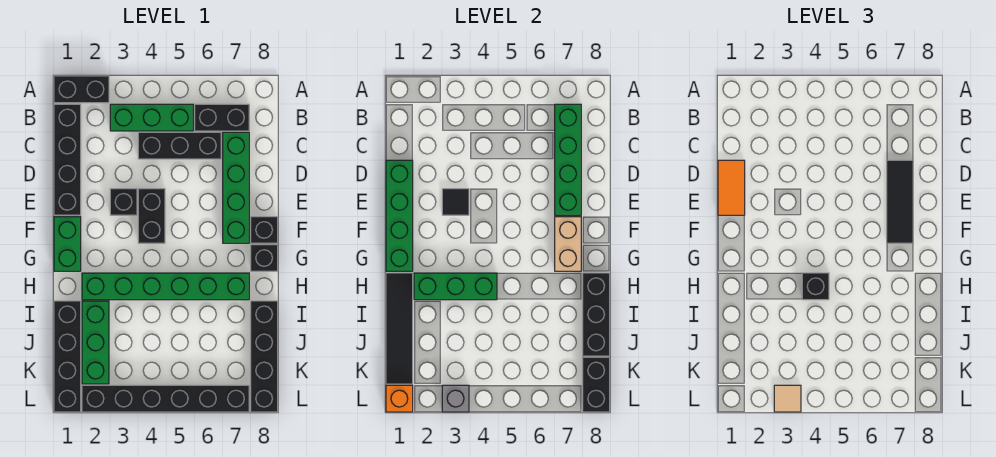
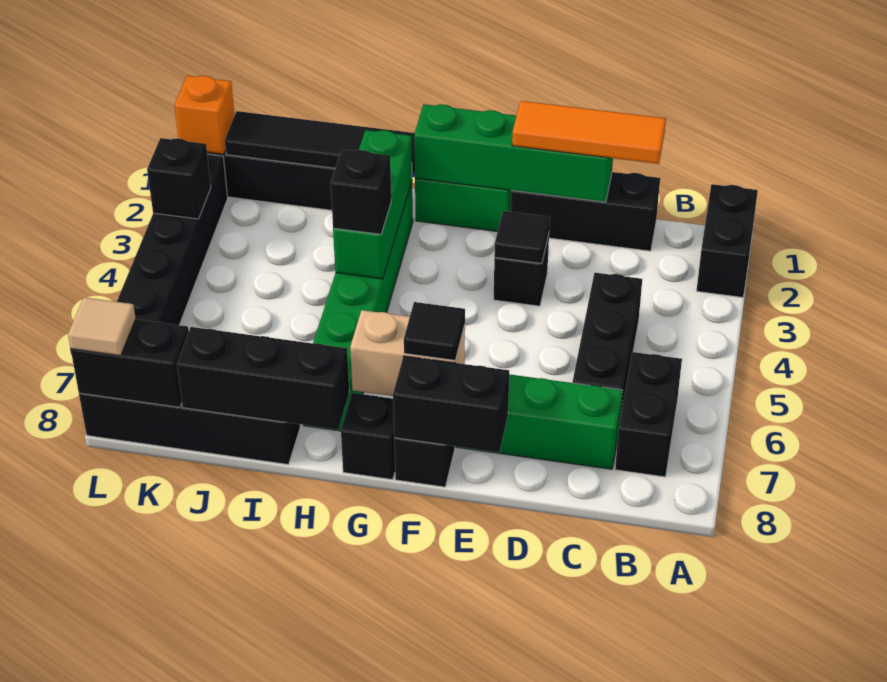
black brick B1:E1 level 1 -> black brick C1:E1 level 1
green brick B3:B5 level 1 -> none
green brick B7:E7 level 2 -> none
orange tile D1:E1 level 3 -> orange tile C1:E1 level 3
black tile D7:F7 level 3 -> black tile F7 level 3
black brick E4:F4 level 1 -> black brick E8:F8 level 2
green brick I2:K2 level 1 -> none
grey brick L3 level 2 -> black brick L3 level 2
tan tile L3 level 3 -> tan tile L8 level 3

